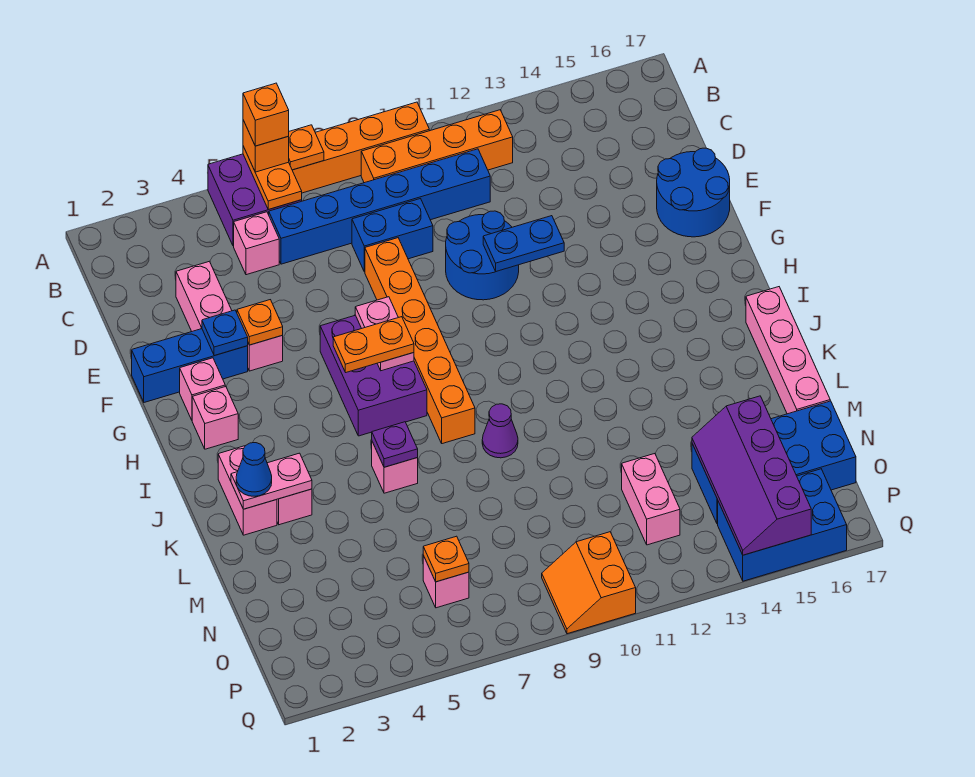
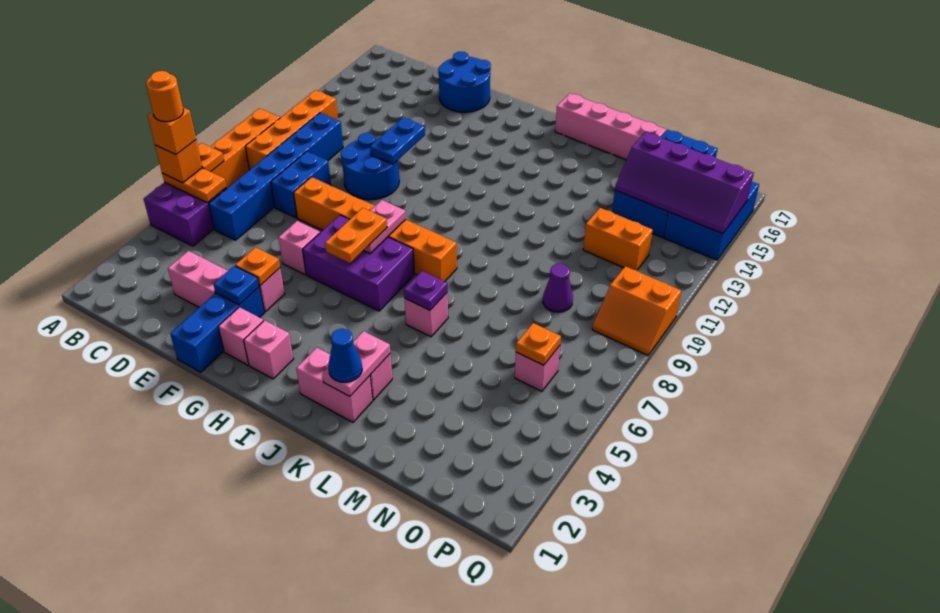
none -> orange round brick A6 level 5
pink brick C5 level 1 -> pink brick F6 level 1
pink plate G7:H7 level 2 -> pink plate H7:H8 level 2
purple cone K9 level 1 -> purple cone N9 level 1
pink brick N12:O12 level 1 -> orange brick N12:O12 level 1

